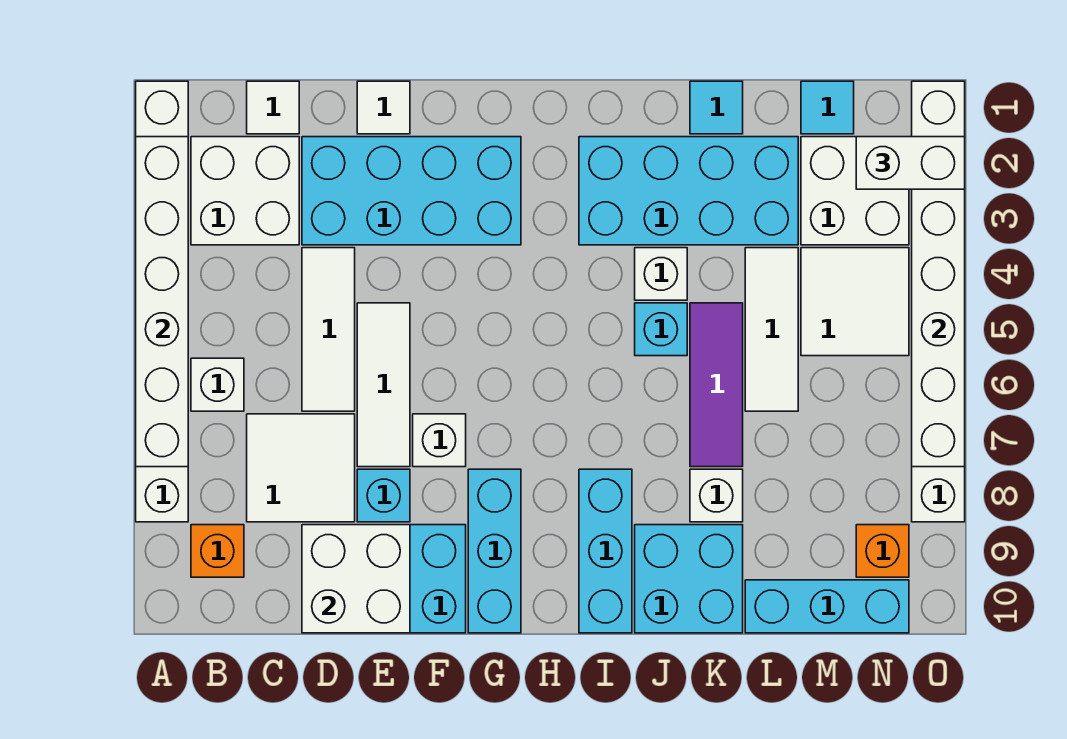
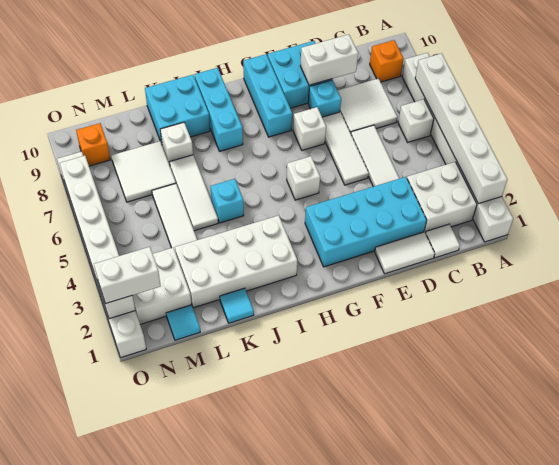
white brick D9:E10 level 2 -> white brick D9:E9 level 2
white tile E1 level 1 -> white tile D1:E1 level 1
cyan brick I2:L3 level 1 -> white brick I2:L3 level 1
white brick J4 level 1 -> white brick G5 level 1
purple tile K5:K7 level 1 -> white tile K5:K7 level 1
cyan brick L10:N10 level 1 -> none
white tile M4:N5 level 1 -> white tile L7:M8 level 1

